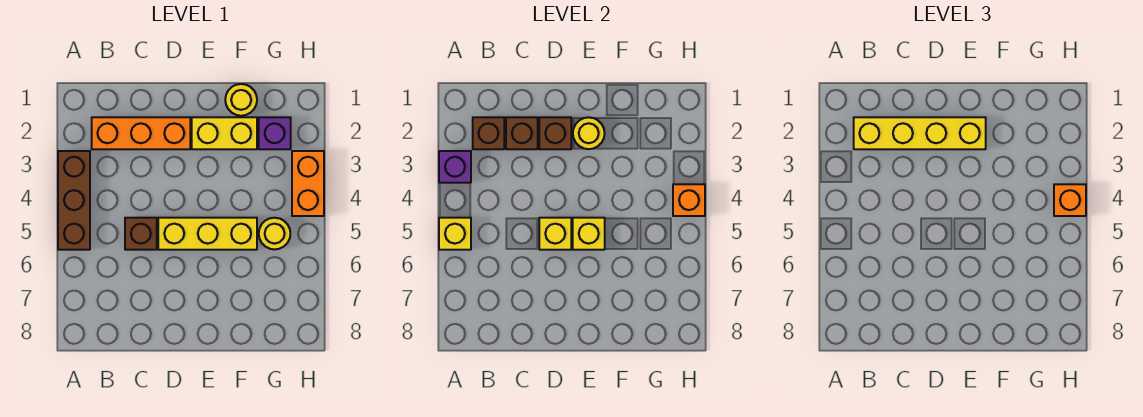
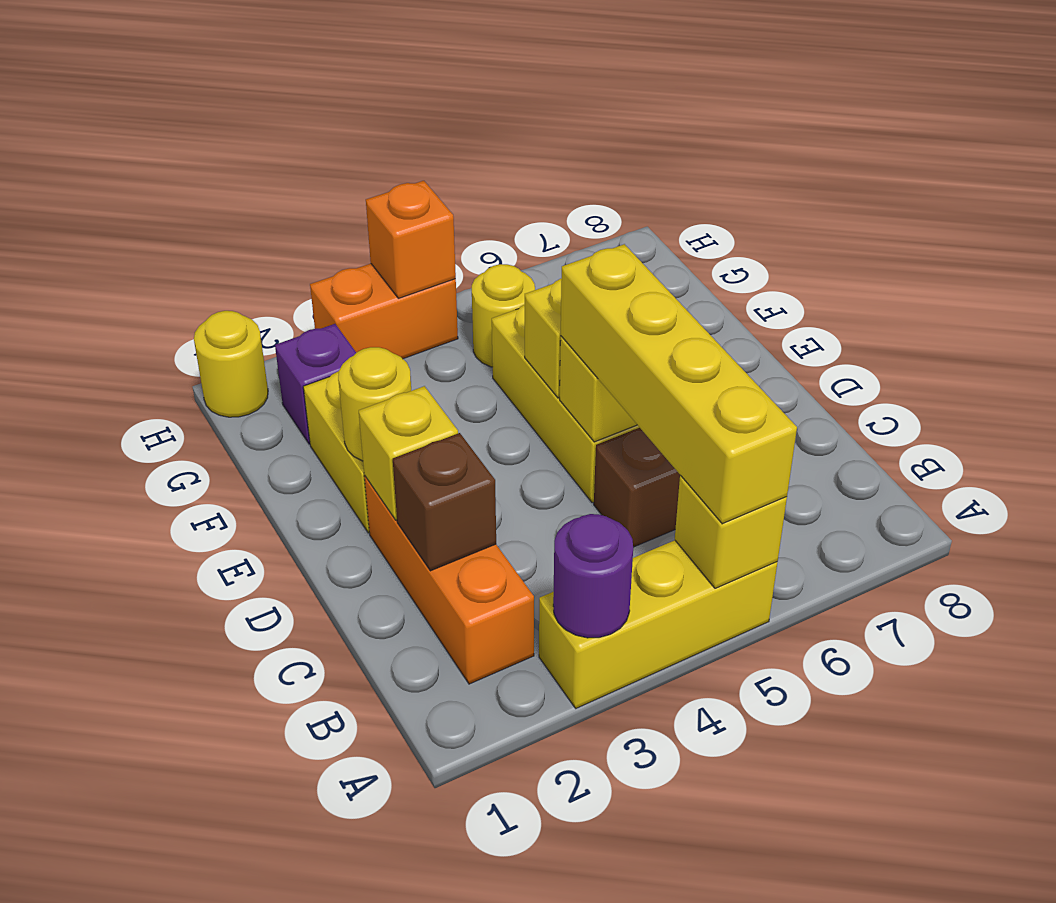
brown brick A3:A5 level 1 -> yellow brick A3:A5 level 1
purple brick A3 level 2 -> purple round brick A3 level 2
brown brick B2 level 2 -> none
yellow brick B2:E2 level 3 -> yellow brick A5:D5 level 3
brown brick D2 level 2 -> yellow brick D2 level 2
yellow round brick F1 level 1 -> yellow round brick H1 level 1
orange brick H4 level 3 -> none

